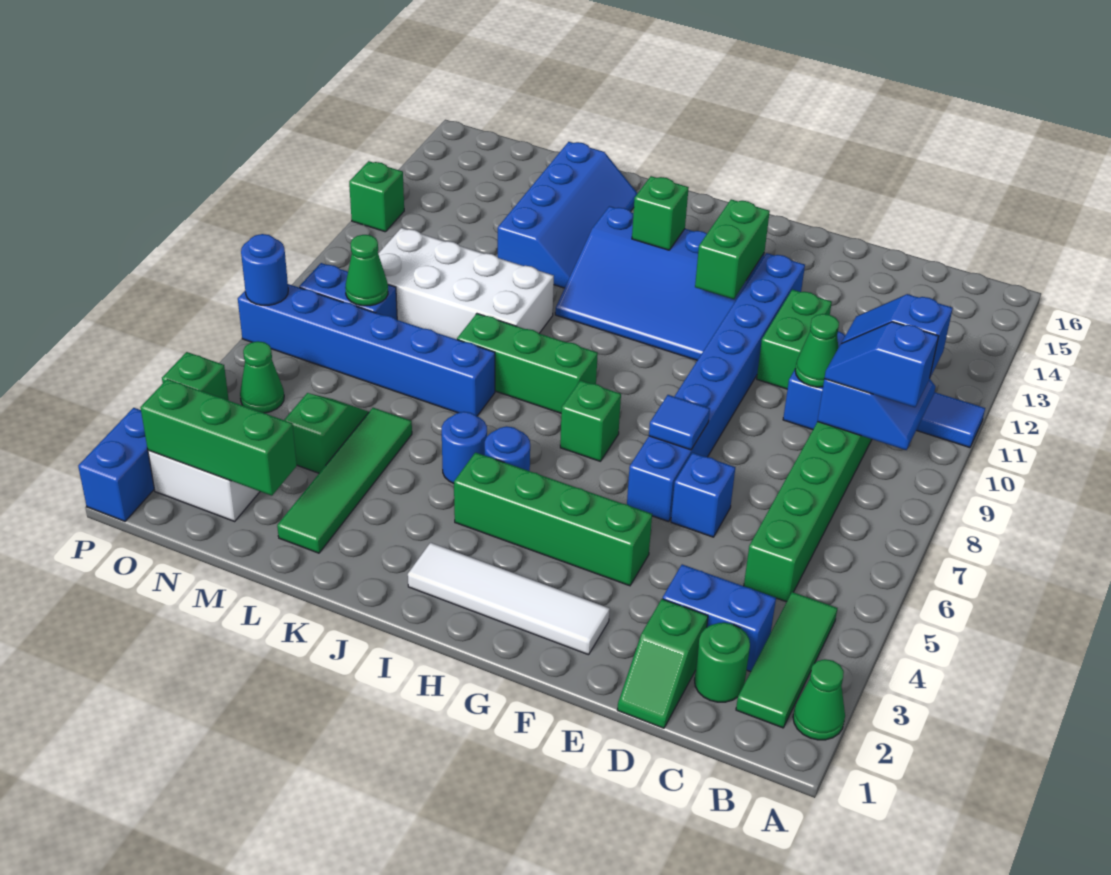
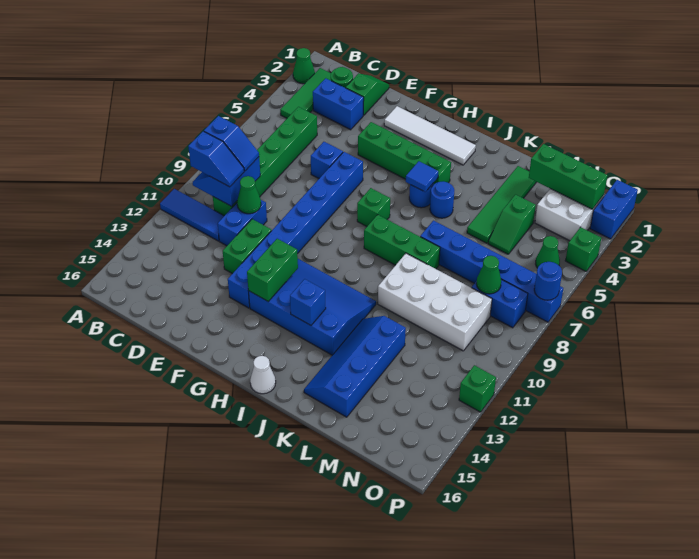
blue tile F7 level 2 -> blue tile I5 level 2
green brick I13 level 2 -> blue brick I13 level 2
none -> white cone I16 level 1

